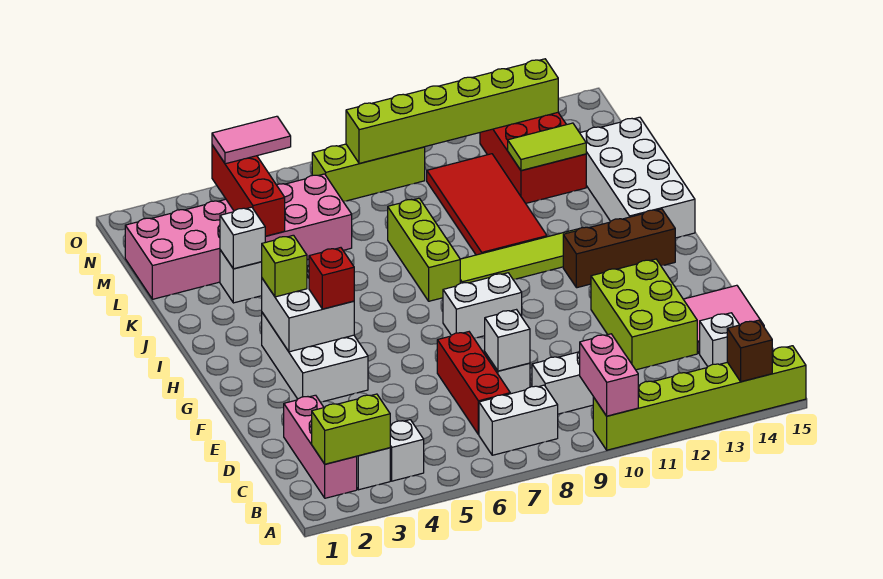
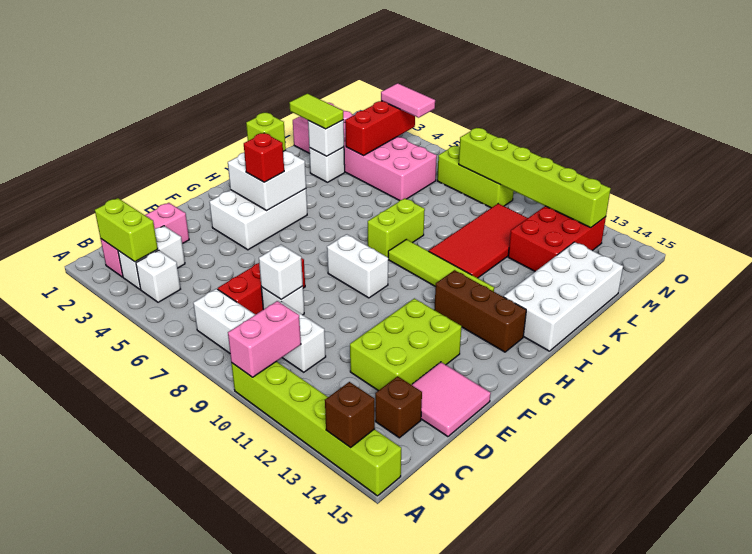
white brick C14 level 1 -> brown brick C14 level 1
lime brick I8:K8 level 1 -> lime brick I8:J8 level 1
lime tile L12:L13 level 2 -> lime tile K2:K3 level 3

